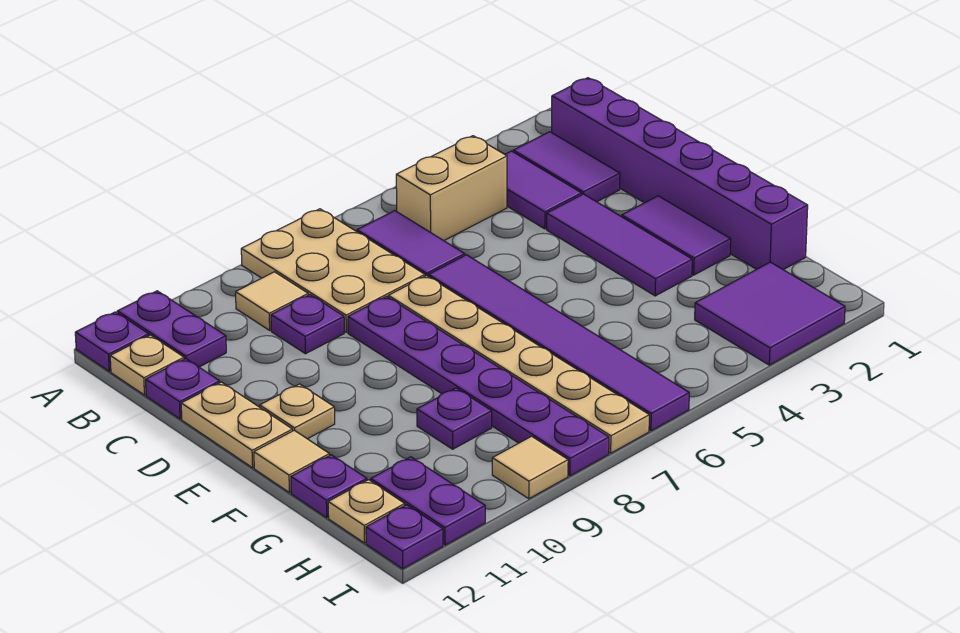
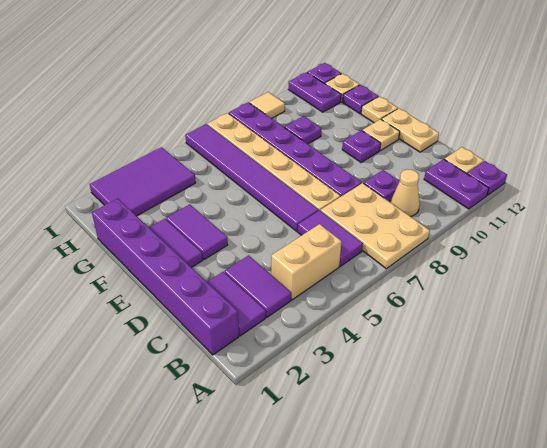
tan tile B9 level 1 -> tan cone B9 level 1
purple plate C12 level 1 -> purple plate E10 level 1
purple tile D3:F3 level 1 -> purple tile E3:F3 level 1
tan tile F12 level 1 -> tan plate F12 level 1
purple tile H2:I3 level 1 -> purple tile H2:I4 level 1

